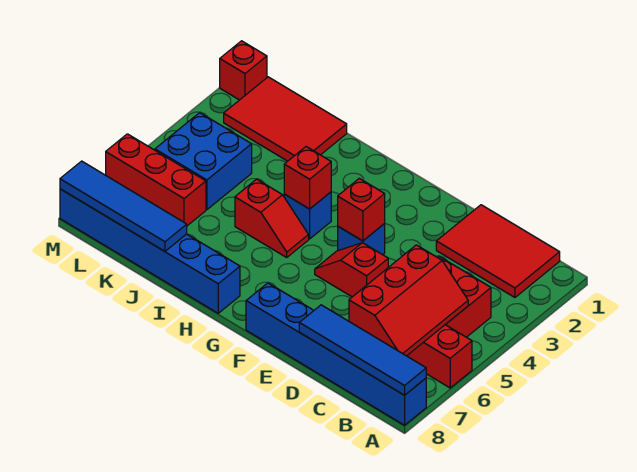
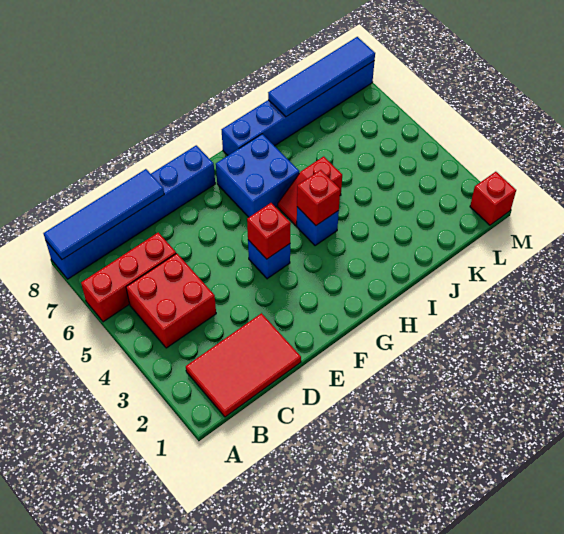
red slope B5:C7 level 2 top C -> none
red slope E5:F5 level 1 top E -> none
red tile J1:L2 level 1 -> none
blue brick K4:L5 level 1 -> blue brick G6:H7 level 1
red brick K6:M6 level 1 -> none

